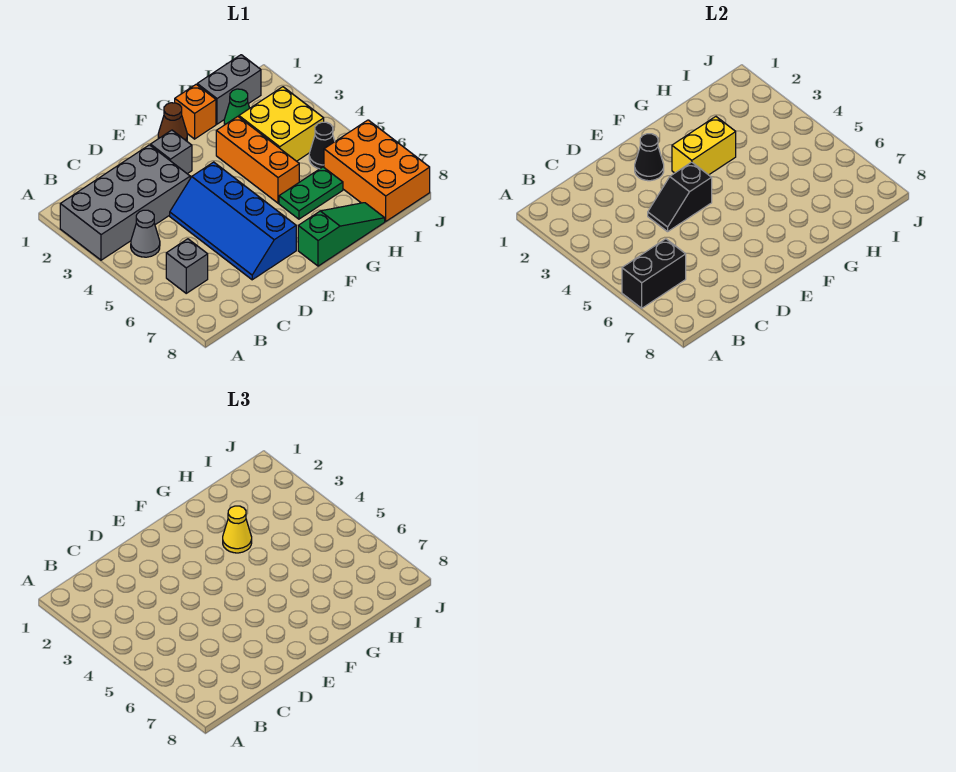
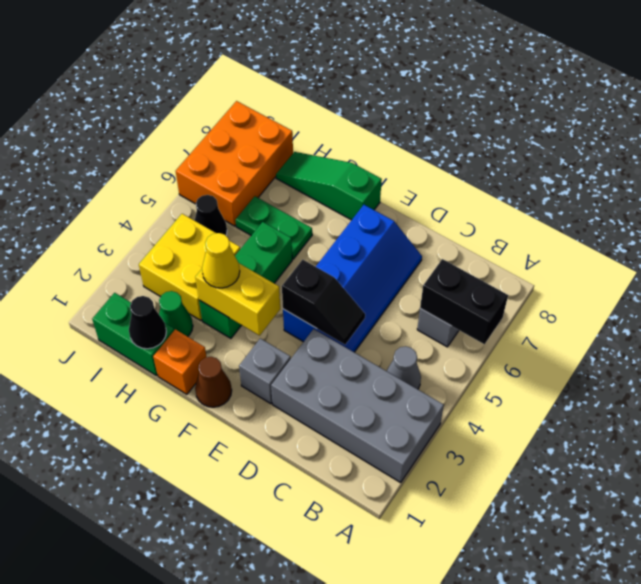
black cone E2 level 2 -> black cone H1 level 2
orange brick G3:G5 level 1 -> green brick G3:G5 level 1
grey brick H1:I1 level 1 -> green brick H1:I1 level 1

